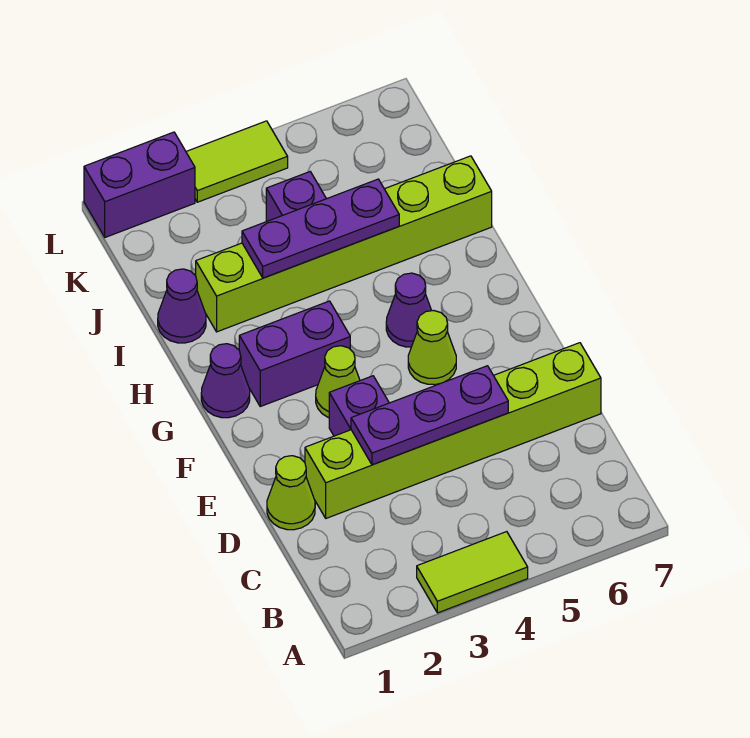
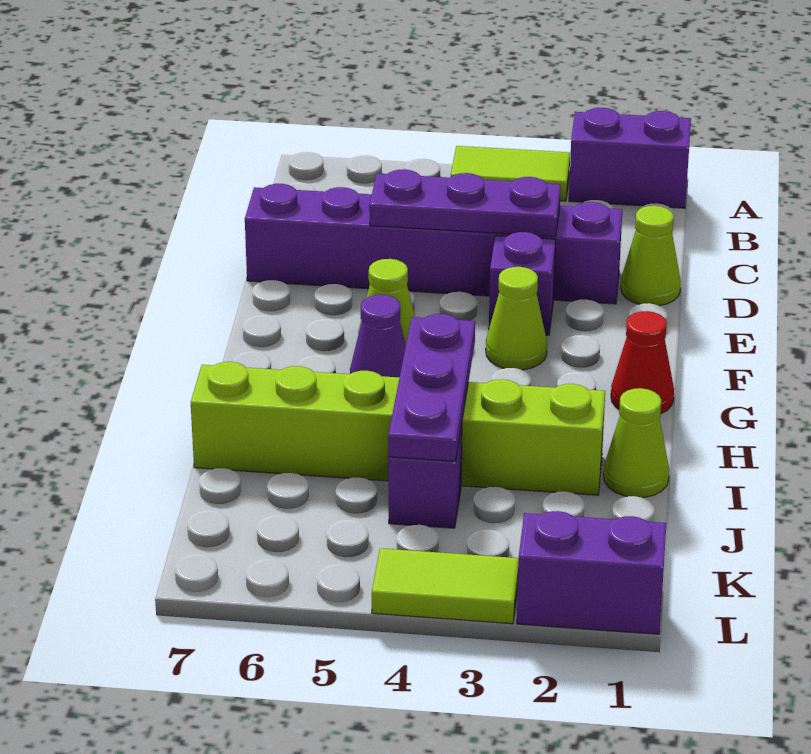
lime brick D2:D7 level 1 -> purple brick D2:D7 level 1
purple cone G1 level 1 -> red cone G1 level 1
purple brick G2:G3 level 1 -> purple brick A1:A2 level 1
purple cone I1 level 1 -> lime cone I1 level 1
purple plate I3:I5 level 2 -> purple plate H4:J4 level 2

